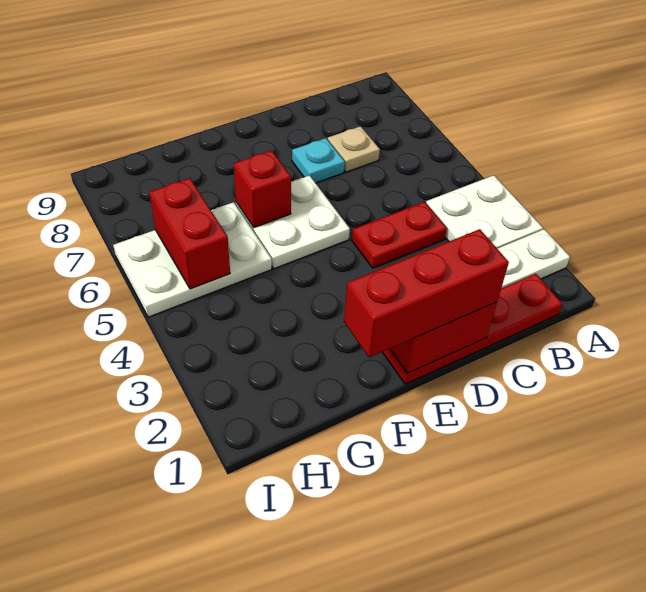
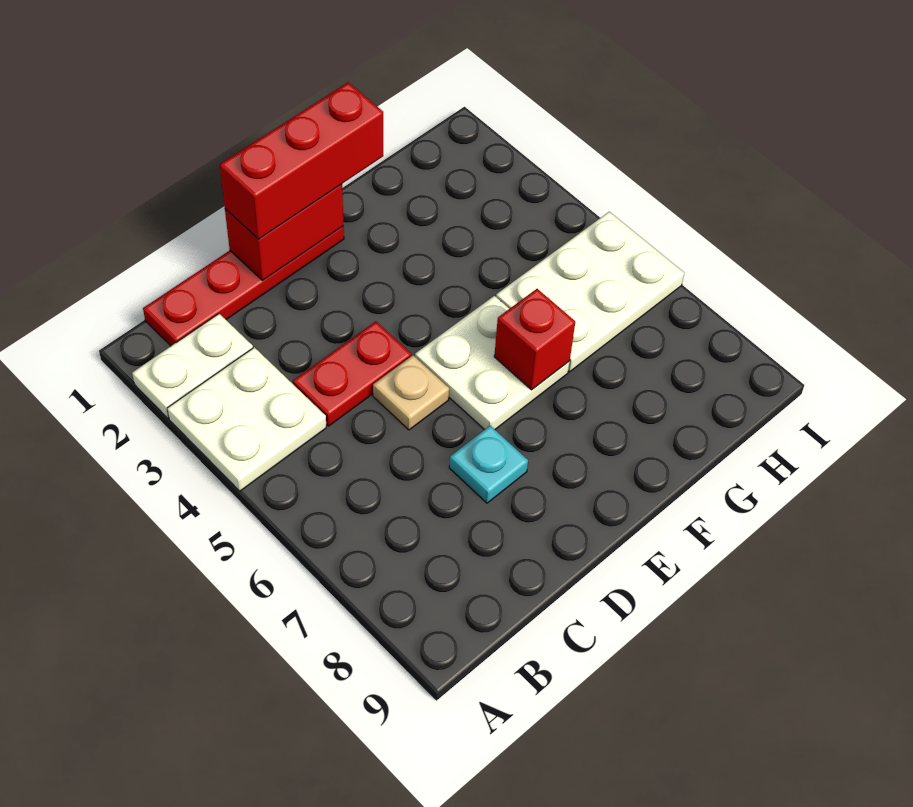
tan plate C7 level 1 -> tan plate D5 level 1
red brick H5:H6 level 2 -> none

